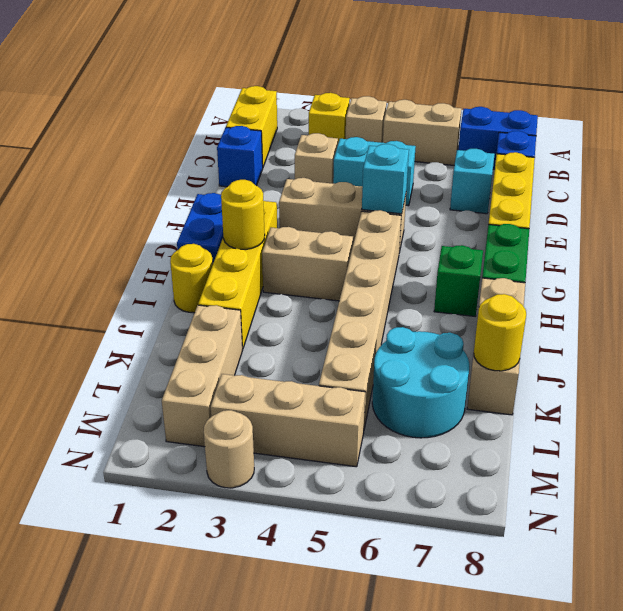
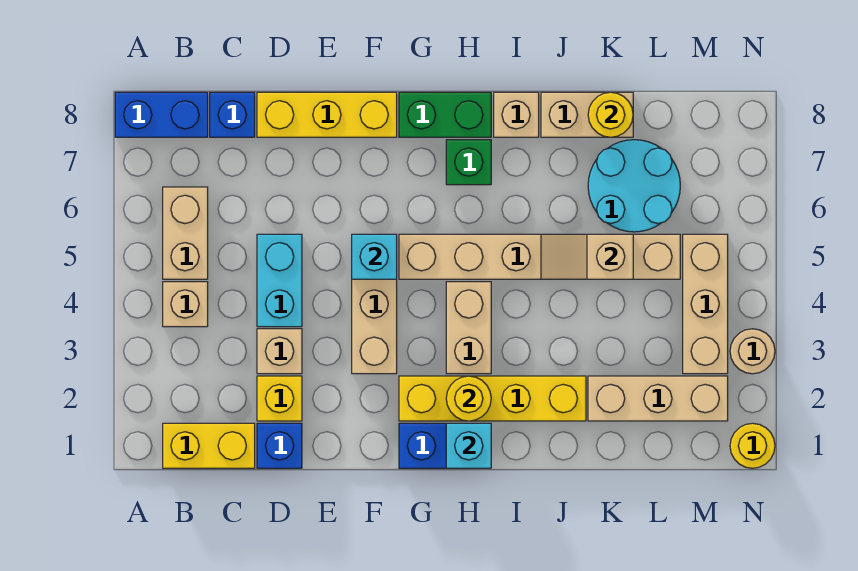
yellow brick B3 level 1 -> yellow brick D2 level 1
blue brick B7:B8 level 1 -> blue brick A8:B8 level 1
cyan brick D7 level 1 -> cyan brick H1 level 2
yellow round brick I1 level 1 -> yellow round brick N1 level 1
none -> tan slope J5:K5 level 2 top K

